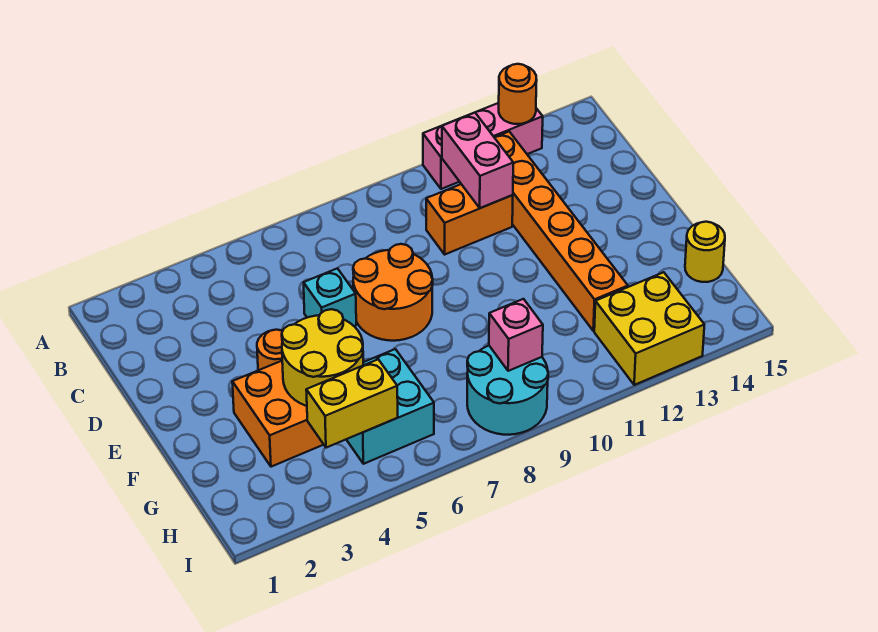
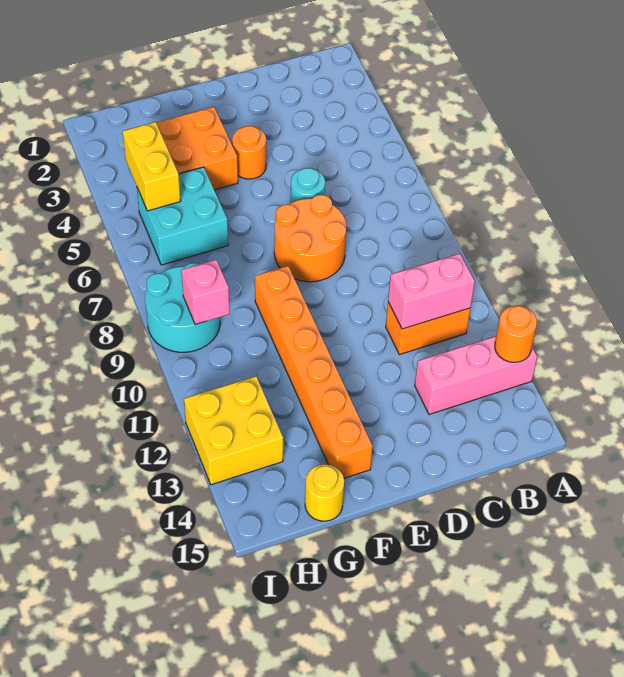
pink brick A11:A13 level 1 -> pink brick A13:C13 level 1
orange brick B12:G12 level 1 -> orange brick F9:F14 level 1
orange brick C10:C11 level 1 -> orange brick B11:C11 level 1
cyan brick D6 level 1 -> cyan round brick D6 level 1
yellow round brick F4:G5 level 2 -> none

